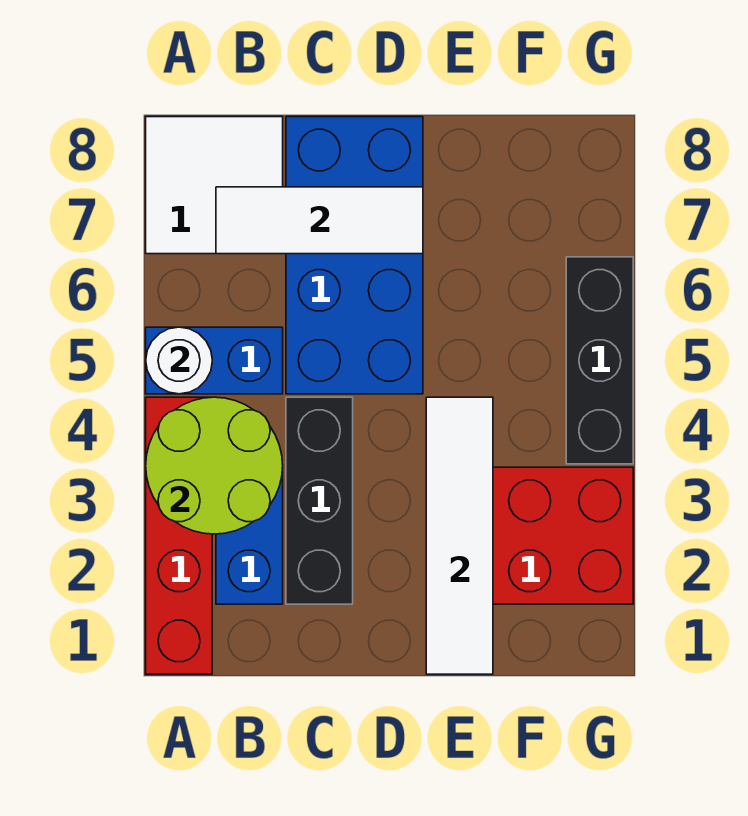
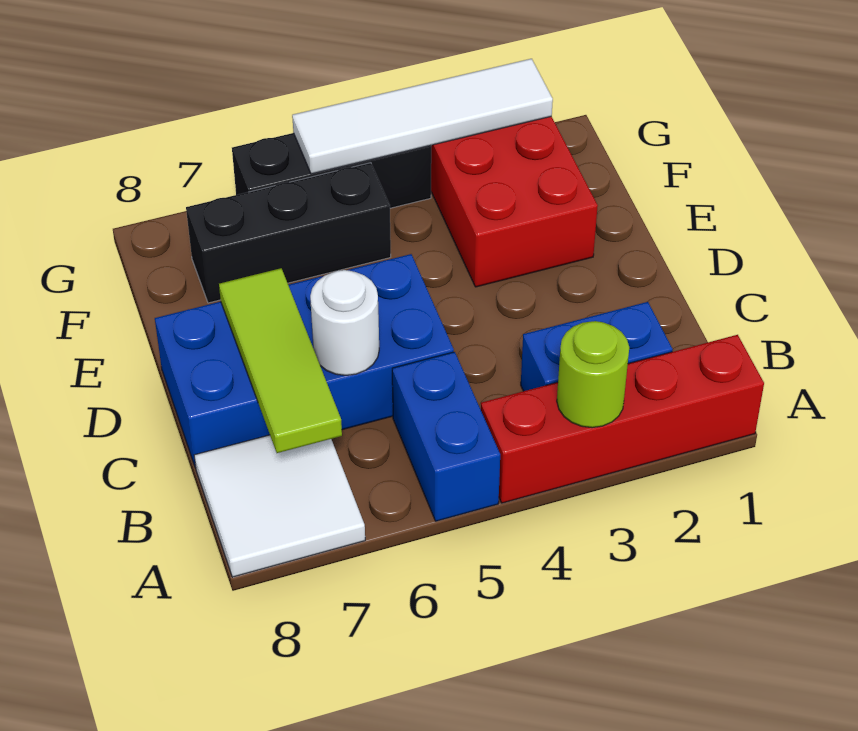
lime round brick A3:B4 level 2 -> lime round brick A3 level 2
white round brick A5 level 2 -> white round brick C6 level 2
white tile B7:D7 level 2 -> lime tile B7:D7 level 2
black brick C2:C4 level 1 -> black brick F5:F7 level 1
white tile E1:E4 level 2 -> white tile G2:G5 level 2

